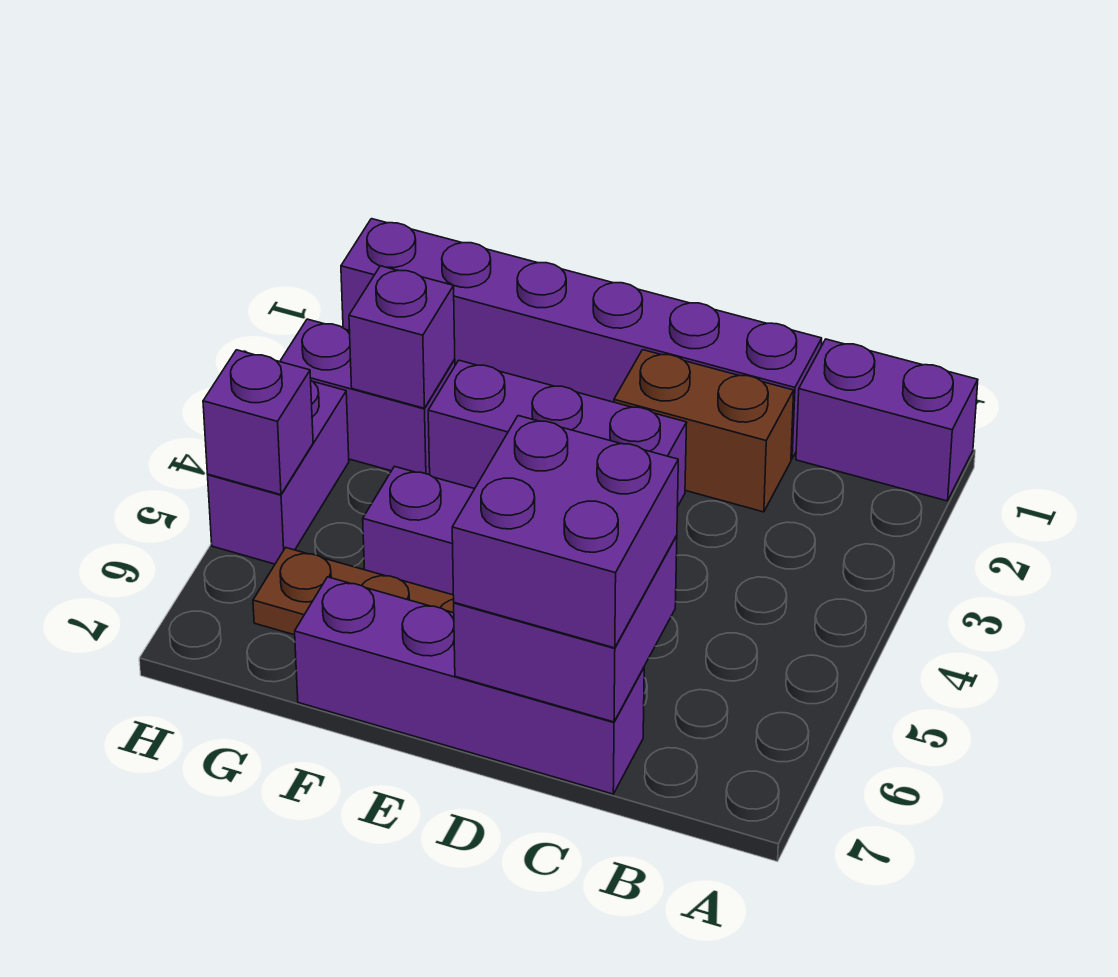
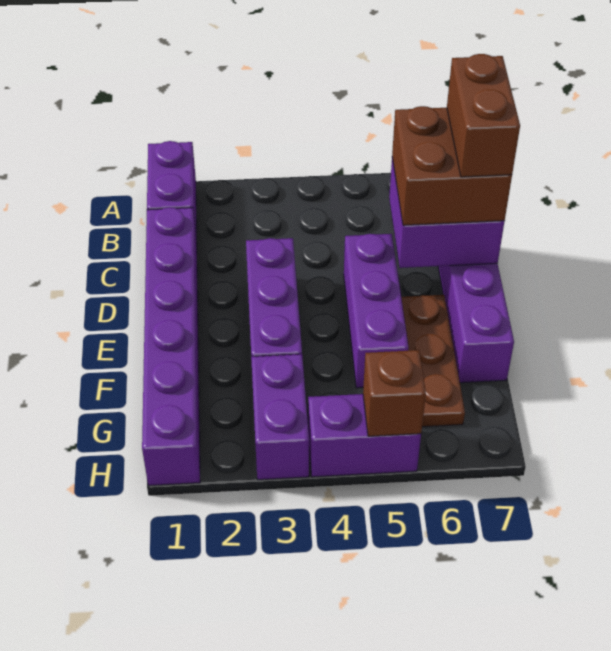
brown brick C2:D2 level 1 -> brown brick C7:D7 level 4
purple brick C6:D7 level 3 -> brown brick C6:D7 level 3
purple brick G3 level 2 -> none
purple brick H5 level 2 -> brown brick H5 level 2

